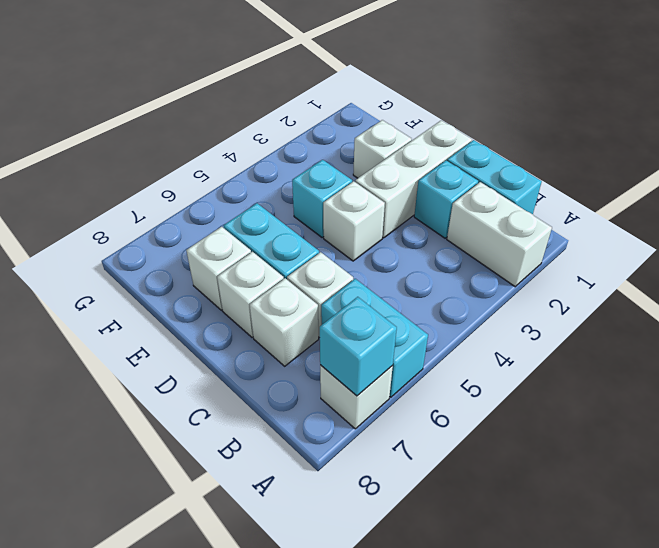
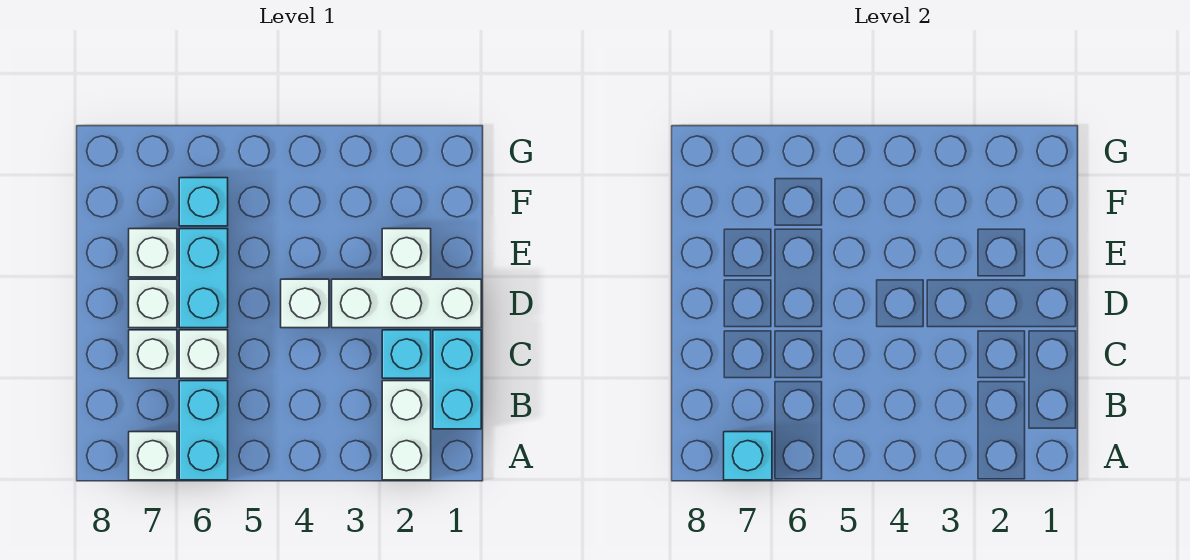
cyan brick E4 level 1 -> cyan brick F6 level 1

